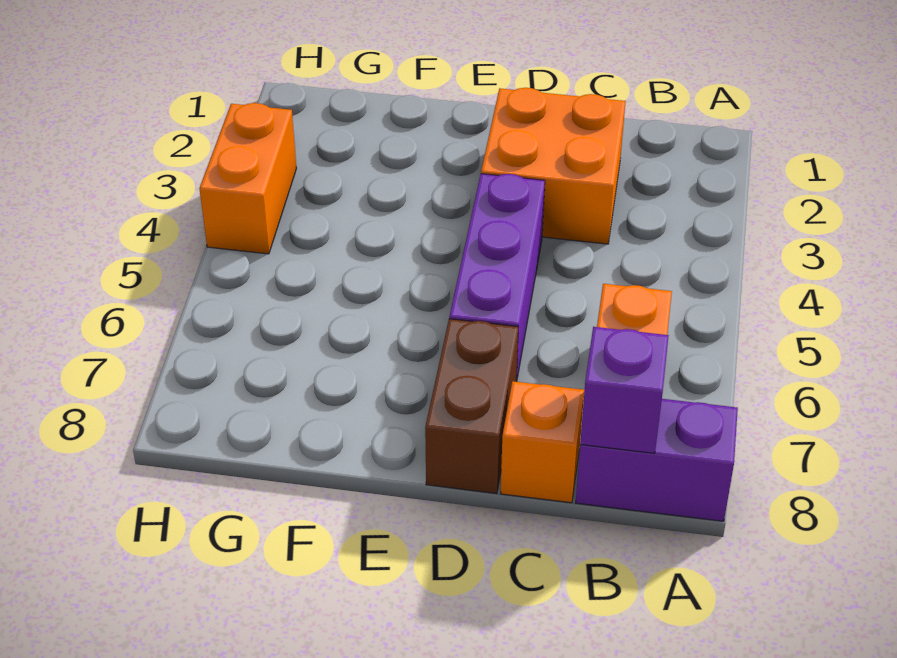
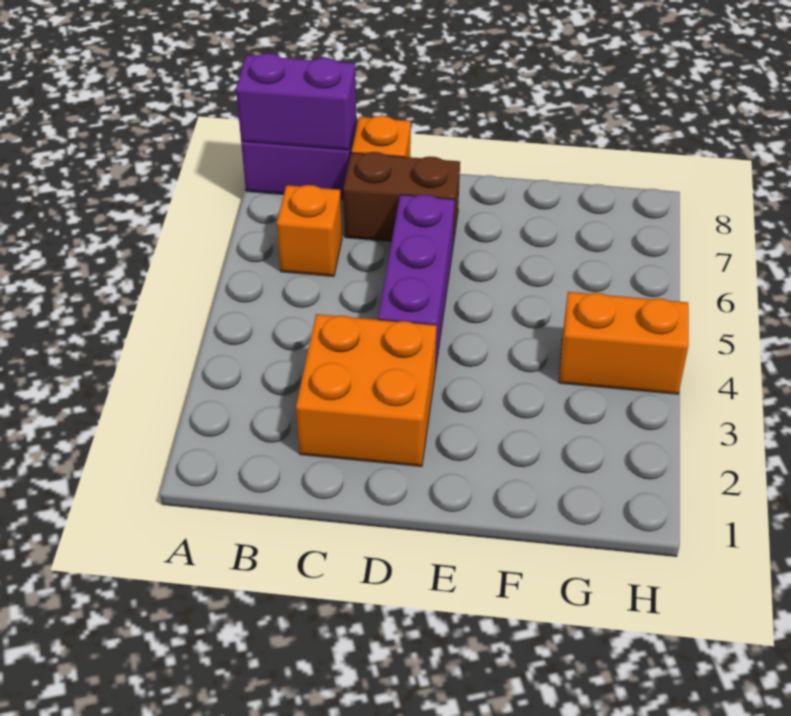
purple brick B8 level 2 -> purple brick A8:B8 level 2
brown brick D7:D8 level 1 -> brown brick C7:D7 level 1
orange brick H3:H4 level 1 -> orange brick G4:H4 level 1

